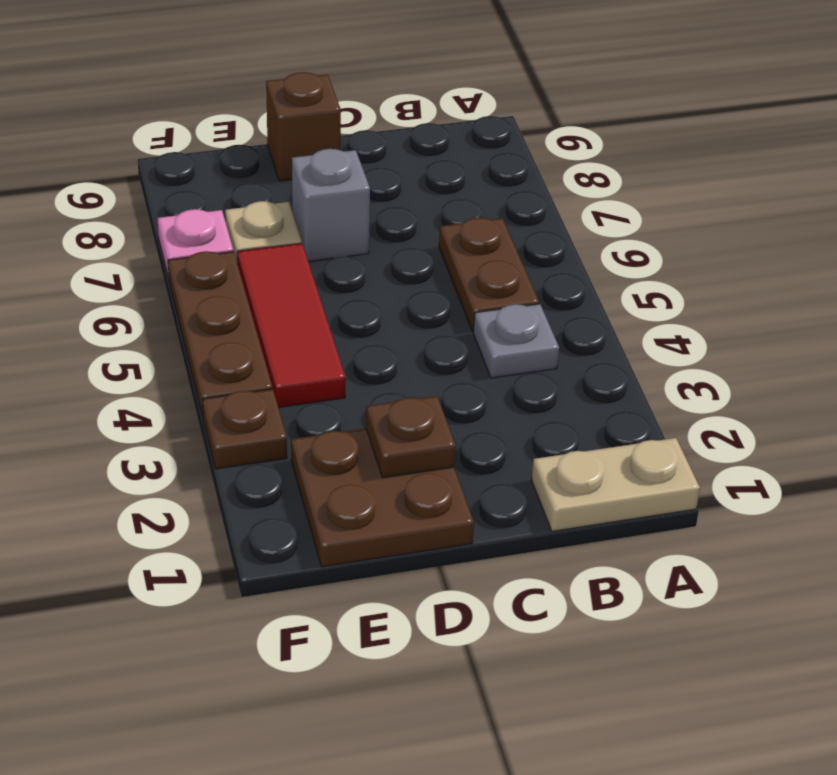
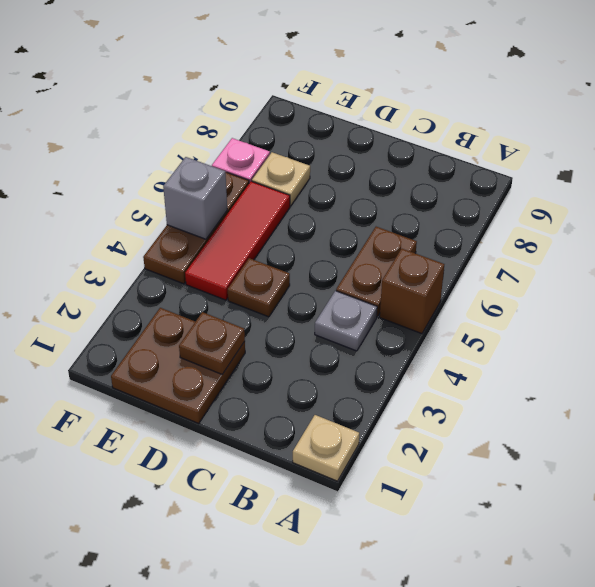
tan plate A1:B1 level 1 -> tan plate A1 level 1
grey brick D7 level 1 -> grey brick F5 level 2
brown brick D9 level 1 -> brown brick A5 level 1
brown plate F3 level 1 -> brown plate D4 level 1

